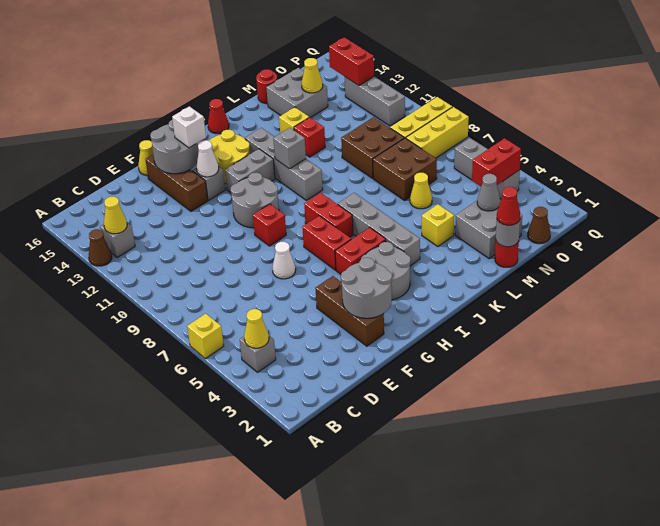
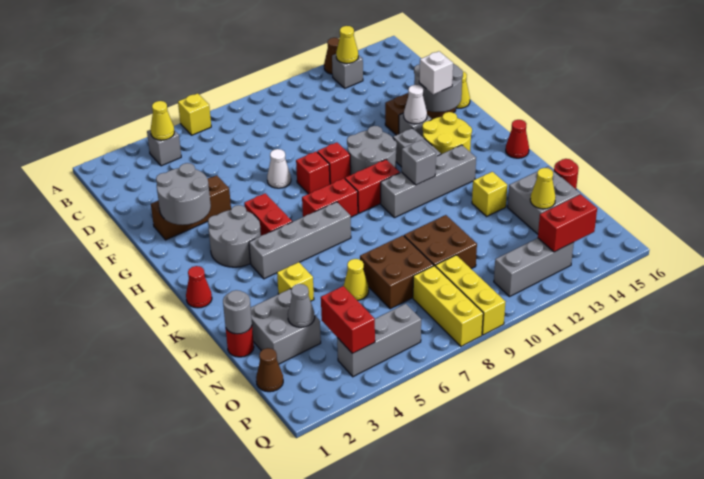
red brick H6:H7 level 1 -> red brick I9:I10 level 1
red brick L12 level 1 -> red brick G8 level 1
red cone M1 level 3 -> red cone J1 level 1

